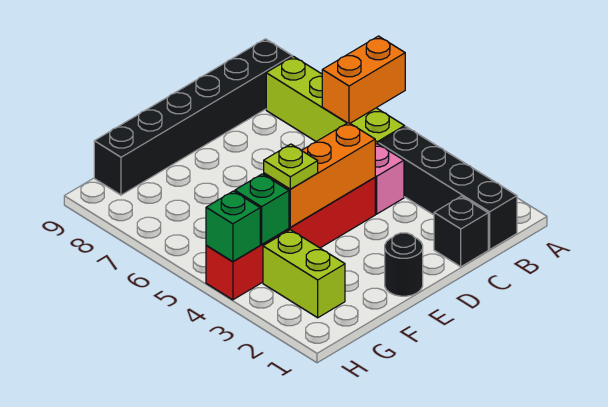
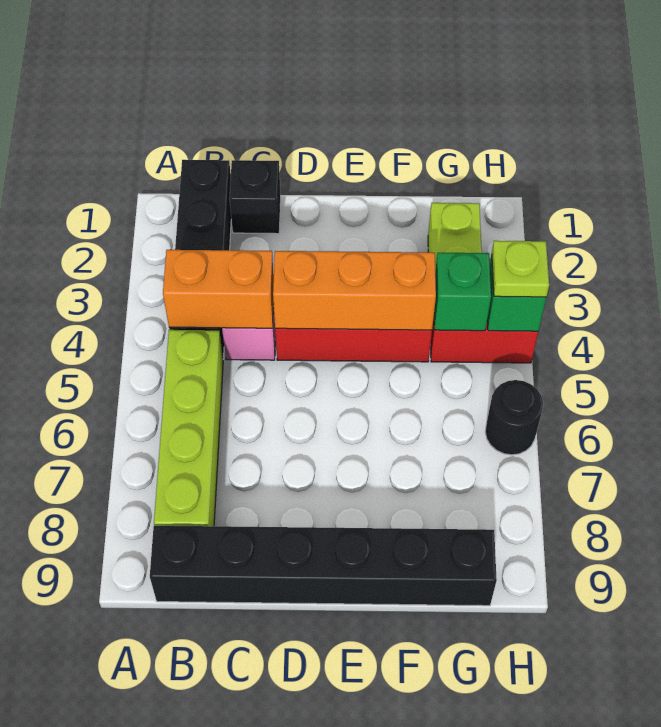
orange brick A6:B6 level 2 -> orange brick B4:C4 level 2
black round brick E1 level 1 -> black round brick H6 level 1
lime plate F4 level 3 -> lime plate H4 level 3

